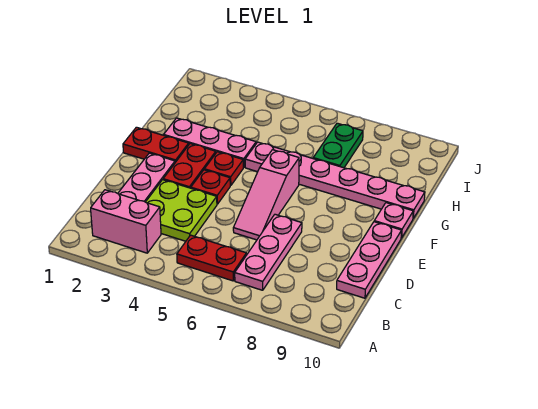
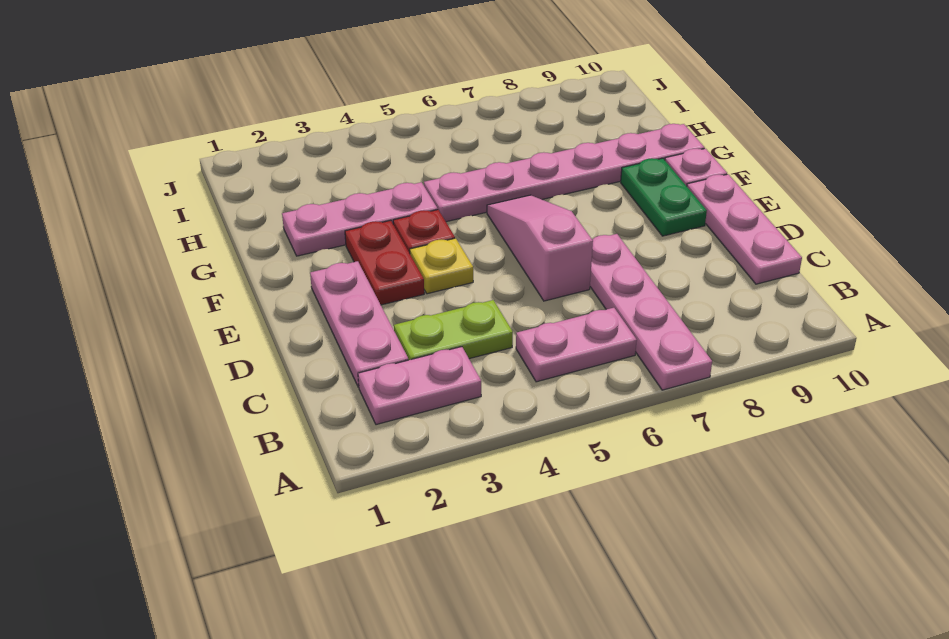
pink brick B2:B3 level 1 -> pink plate B2:B3 level 1
red plate B5:B6 level 1 -> pink plate B5:B6 level 1
pink plate B7:D7 level 1 -> pink plate A7:D7 level 1
lime plate C3:D4 level 1 -> lime plate C3:C4 level 1
pink slope D6:F6 level 1 top F -> pink slope D6:F6 level 1 top D
red plate E4 level 1 -> yellow plate E4 level 1
red plate F1:F2 level 1 -> none
green plate H7:I7 level 1 -> green plate E9:F9 level 1

